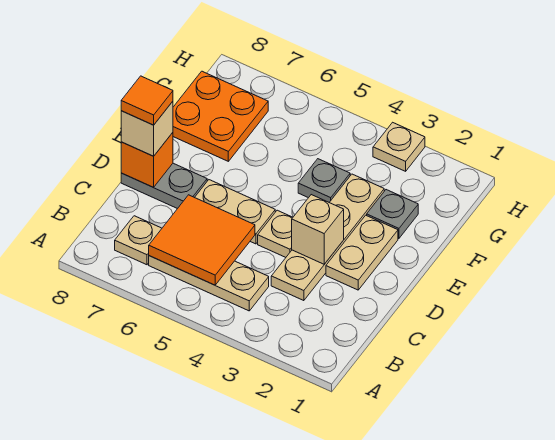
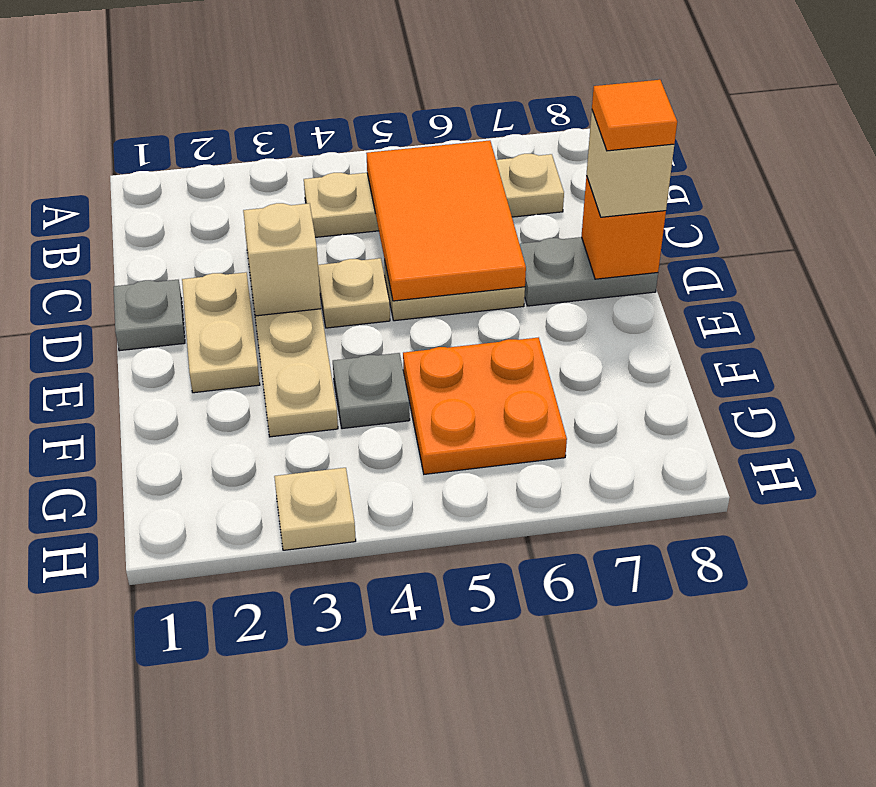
orange tile B5:C6 level 2 -> orange tile B5:D6 level 2
grey plate F2 level 1 -> grey plate D1 level 1
orange plate F7:G8 level 1 -> orange plate F5:G6 level 1

